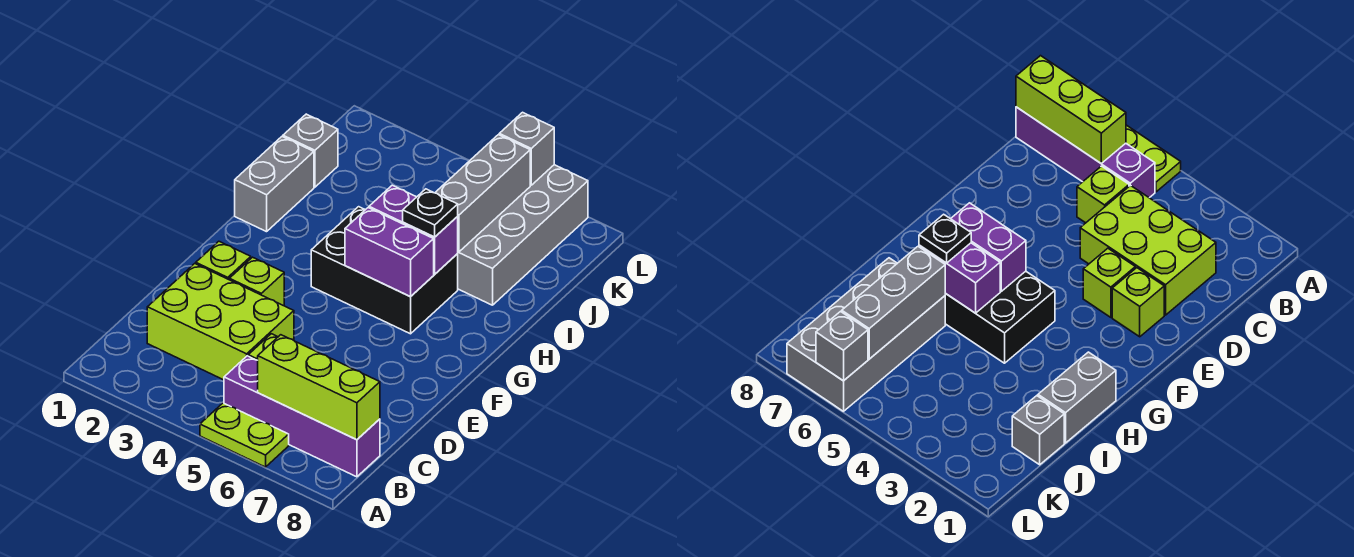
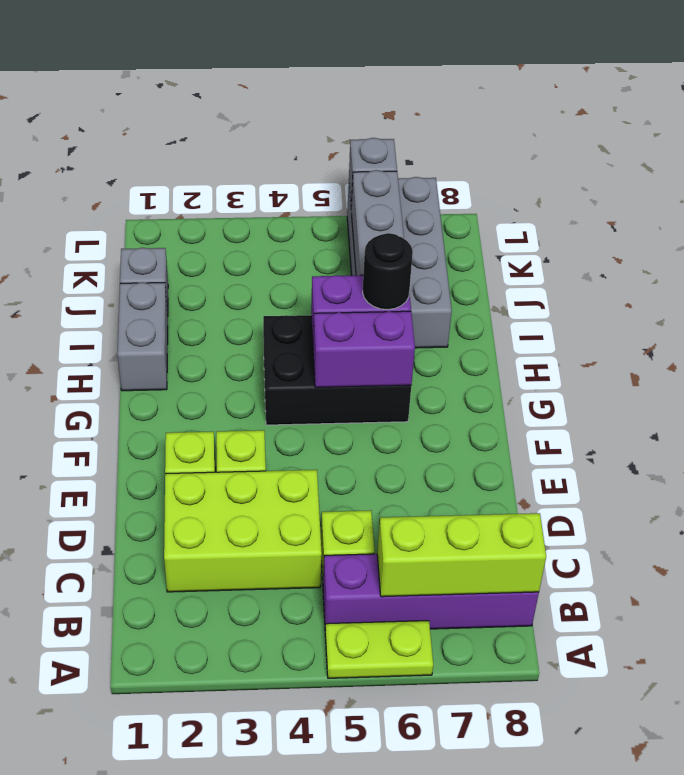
black plate H6 level 3 -> black round brick H6 level 3

